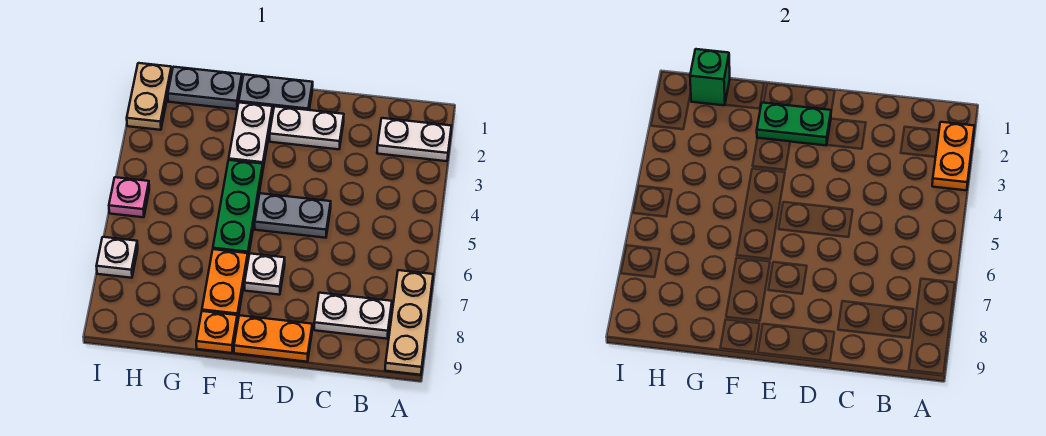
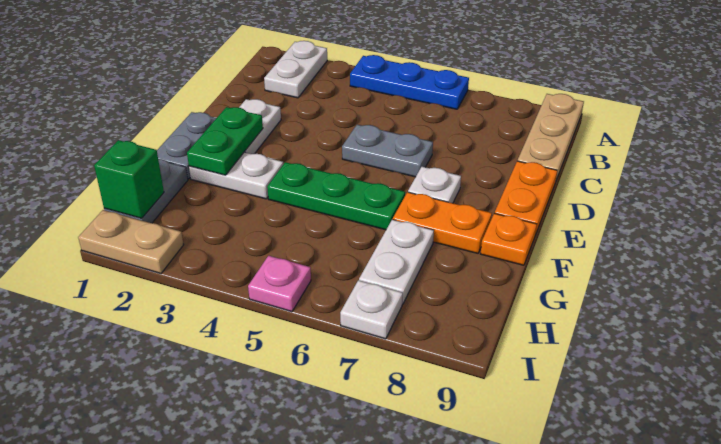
orange plate A2:A3 level 2 -> none
none -> blue plate A4:A6 level 1
tan plate A7:A9 level 1 -> tan plate A9:C9 level 1
white plate B8:C8 level 1 -> white plate G7:H7 level 1
grey plate D5:E5 level 1 -> grey plate D5:D6 level 1

